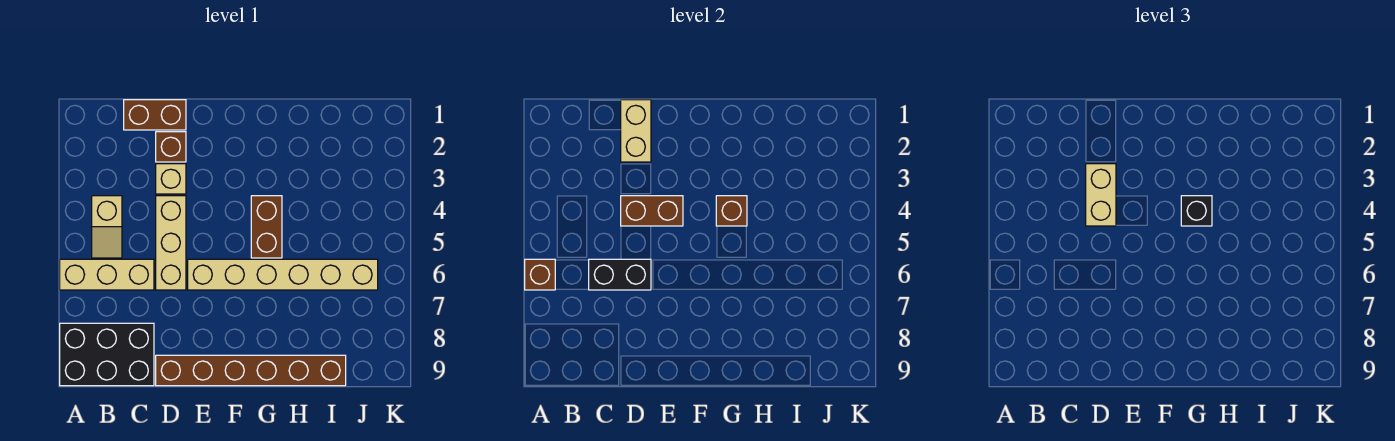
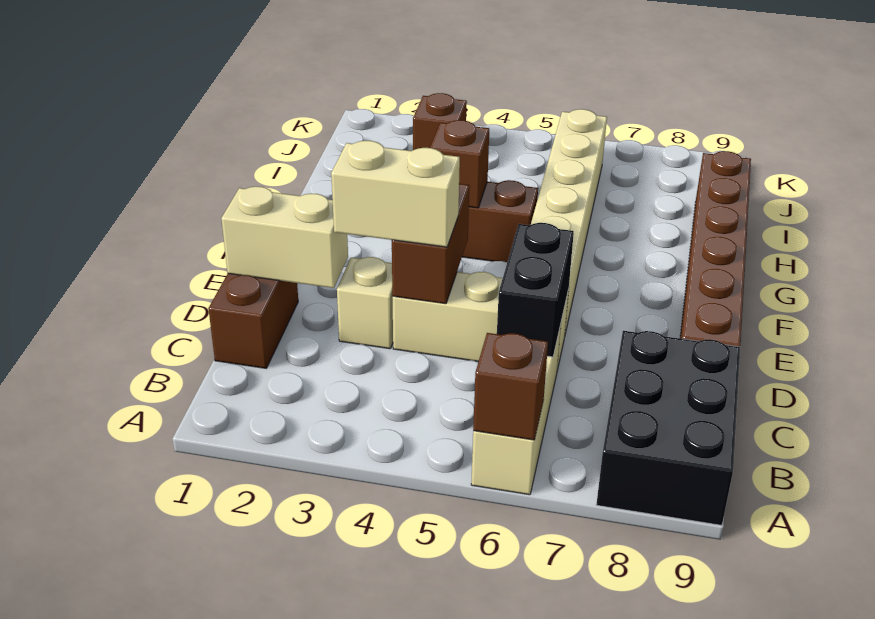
tan slope B4:B5 level 1 top 4 -> none
brown brick D2 level 1 -> brown brick J3 level 1
black brick G4 level 3 -> none

